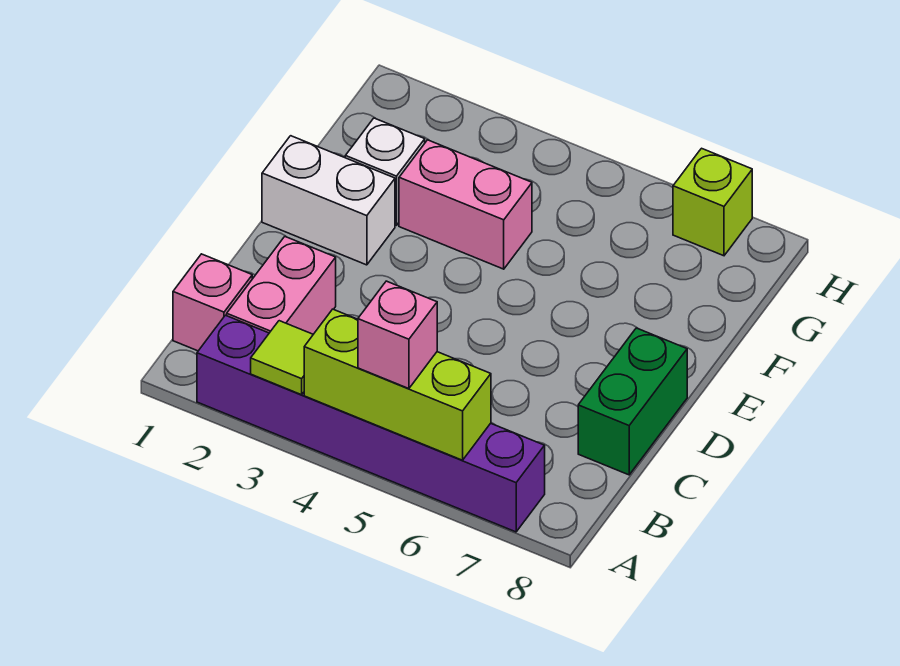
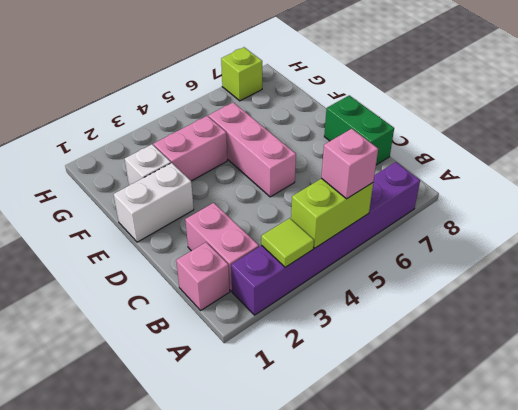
lime brick A4:A6 level 2 -> lime brick A4:A5 level 2
none -> pink brick D5:F5 level 1

